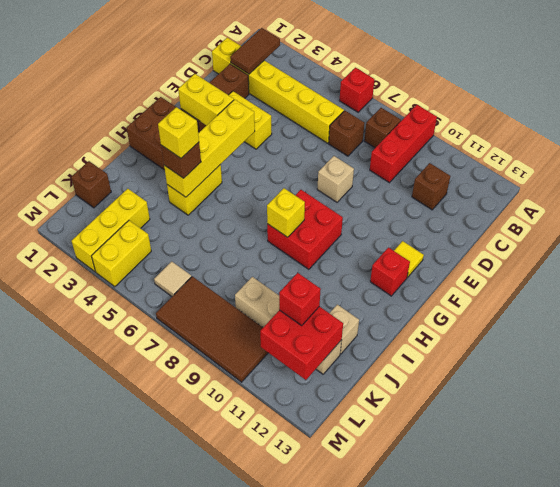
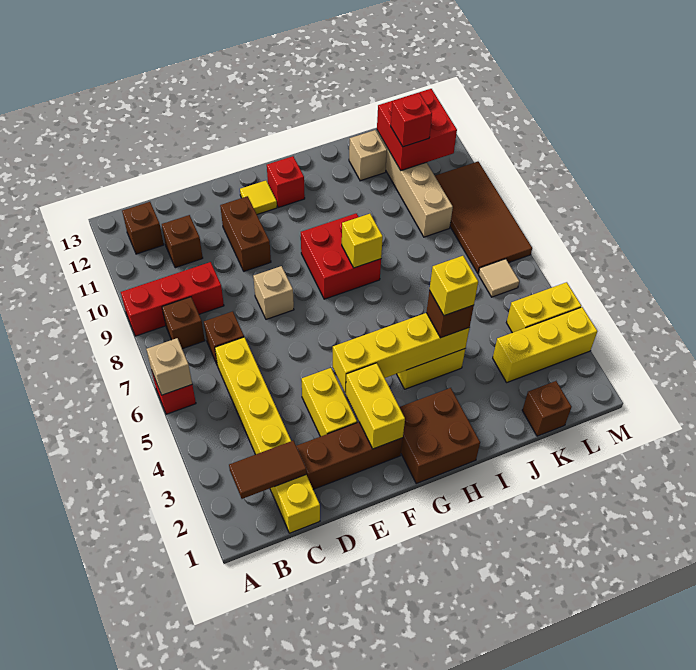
none -> tan brick A6 level 2
none -> brown brick B12 level 1
none -> brown brick E10:E11 level 1

